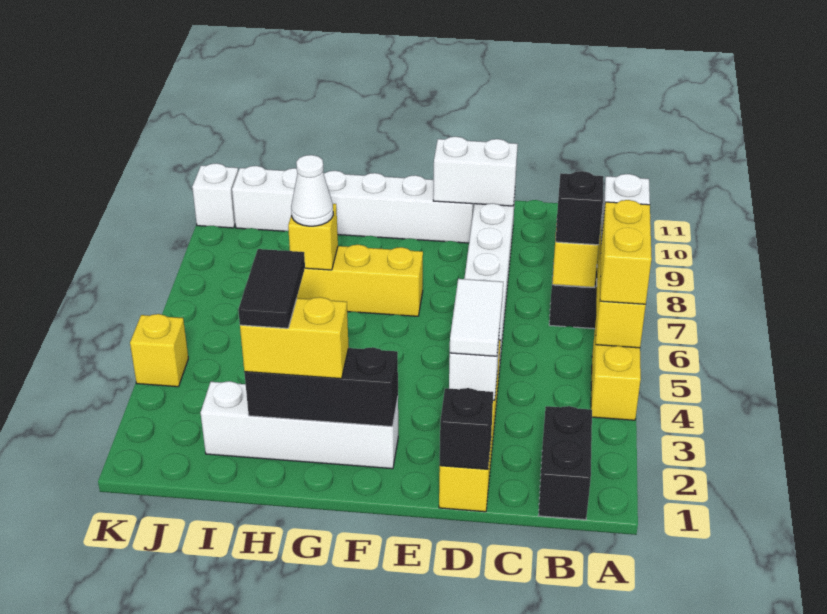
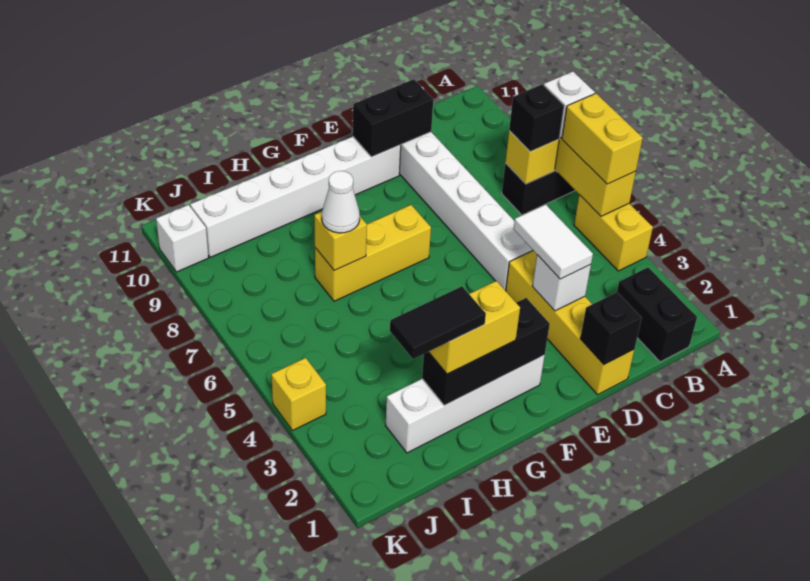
white brick D10:E10 level 2 -> black brick D10:E10 level 2
black tile H2:H3 level 4 -> black tile H2:I2 level 4

